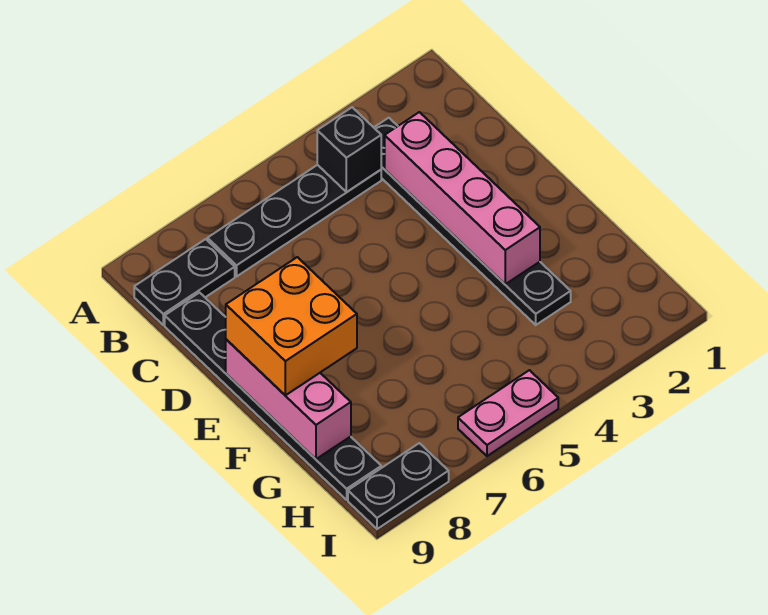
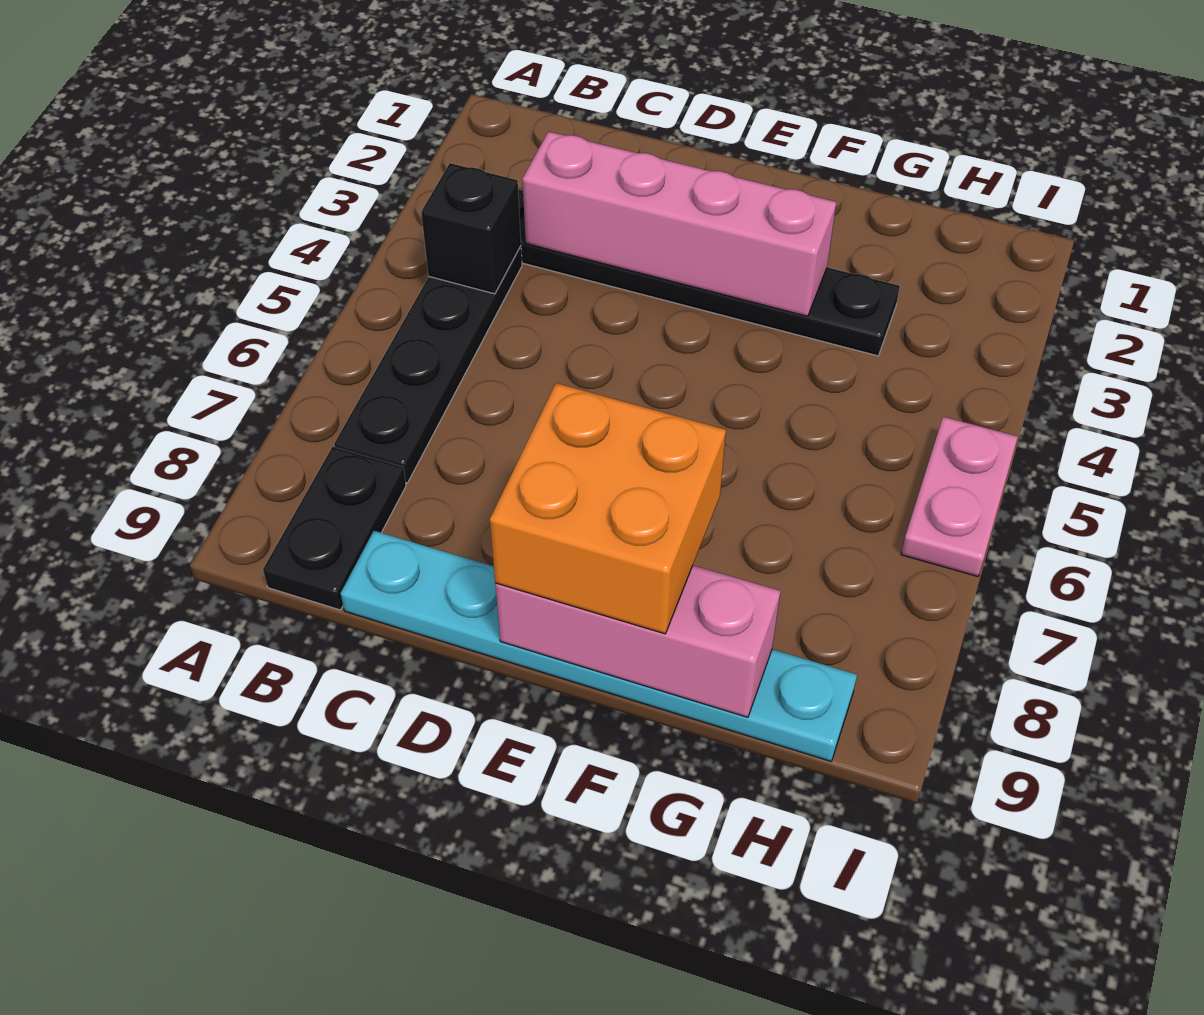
black plate C9:H9 level 1 -> cyan plate C9:H9 level 1
black plate I8:I9 level 1 -> none

